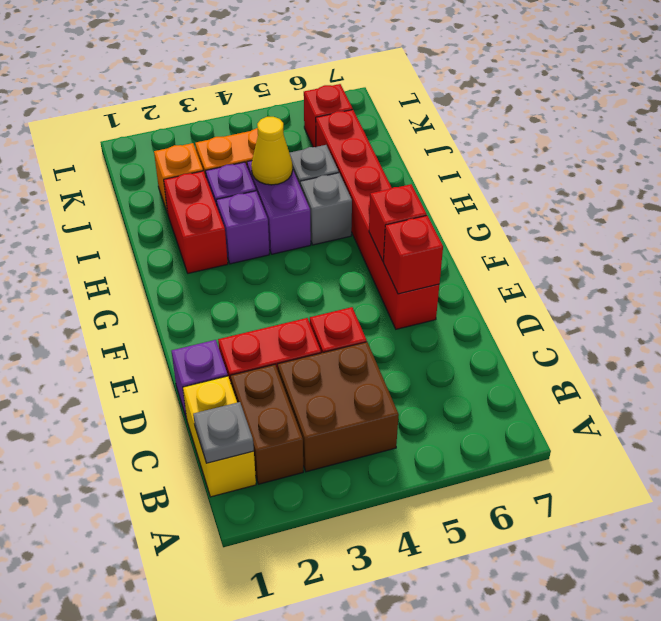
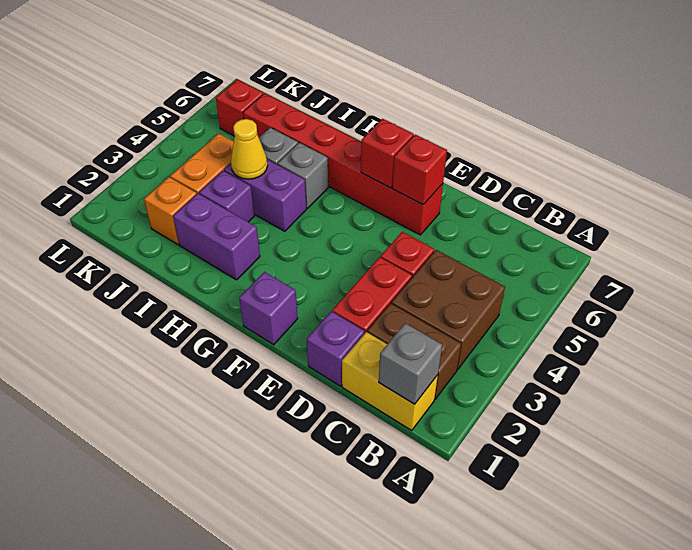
grey plate B1 level 2 -> grey brick B1 level 2
red brick H2:I2 level 1 -> purple brick H2:I2 level 1
purple brick H3 level 1 -> purple brick F1 level 1

